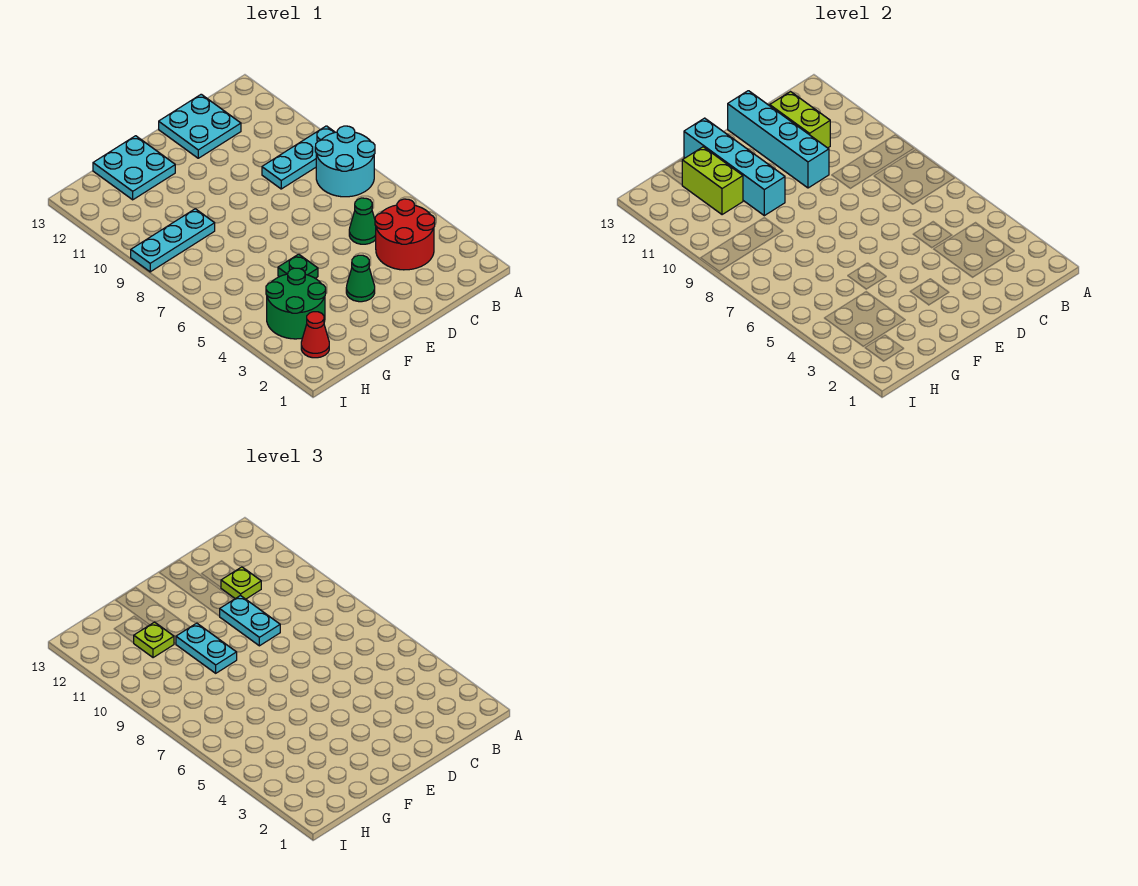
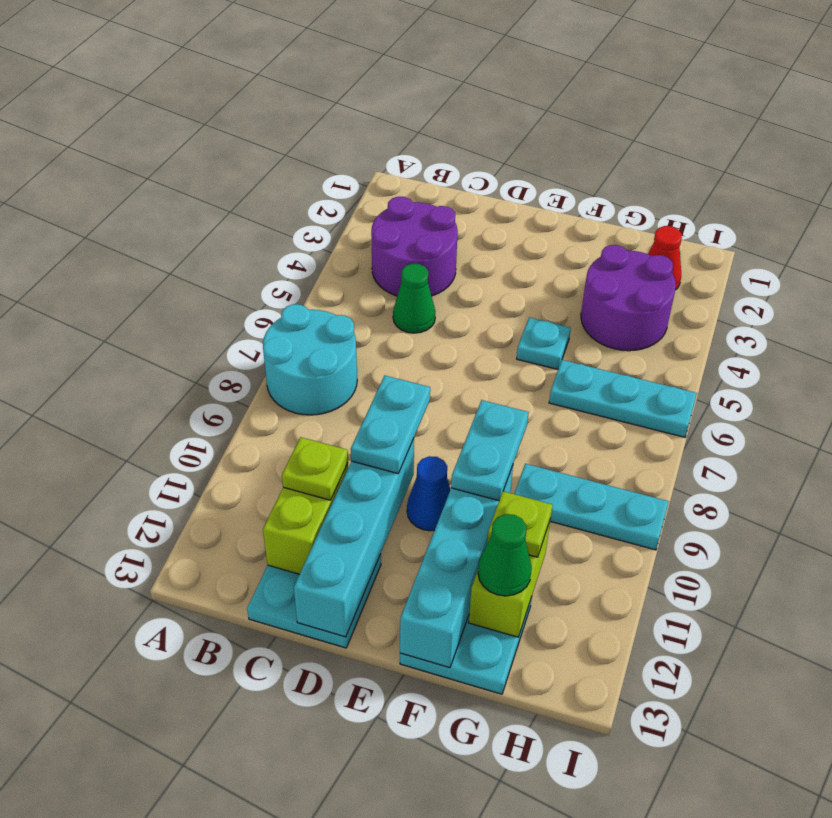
cyan plate A9:C9 level 1 -> cyan plate G6:I6 level 1
red round brick B3:C4 level 1 -> purple round brick B3:C4 level 1
green cone E3 level 1 -> green cone G12 level 3
none -> blue cone E10 level 1
green plate F5 level 1 -> cyan plate F5 level 1
green round brick G3:H4 level 1 -> purple round brick G3:H4 level 1

